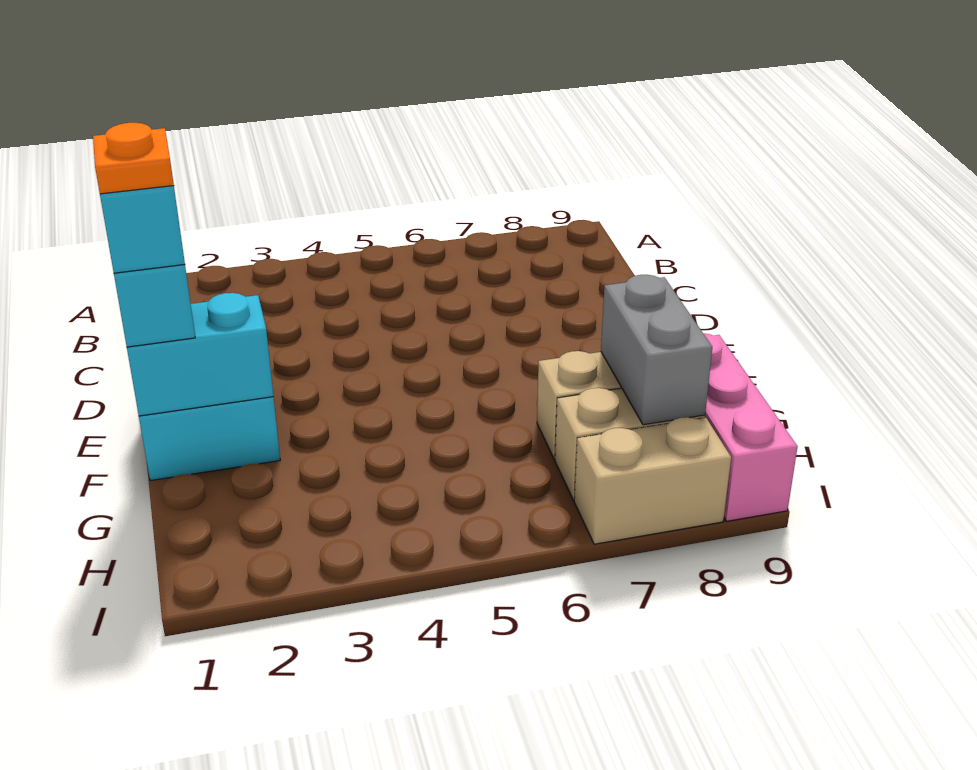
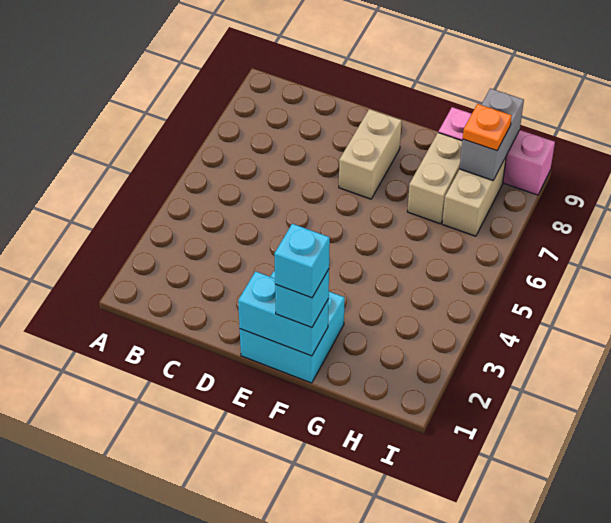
cyan brick F1:F2 level 2 -> cyan brick E1:F1 level 2
orange plate F1 level 5 -> orange plate H8 level 3
grey brick G8:H8 level 2 -> grey brick H8:H9 level 2
tan brick I7:I8 level 1 -> tan brick E7:E8 level 1

